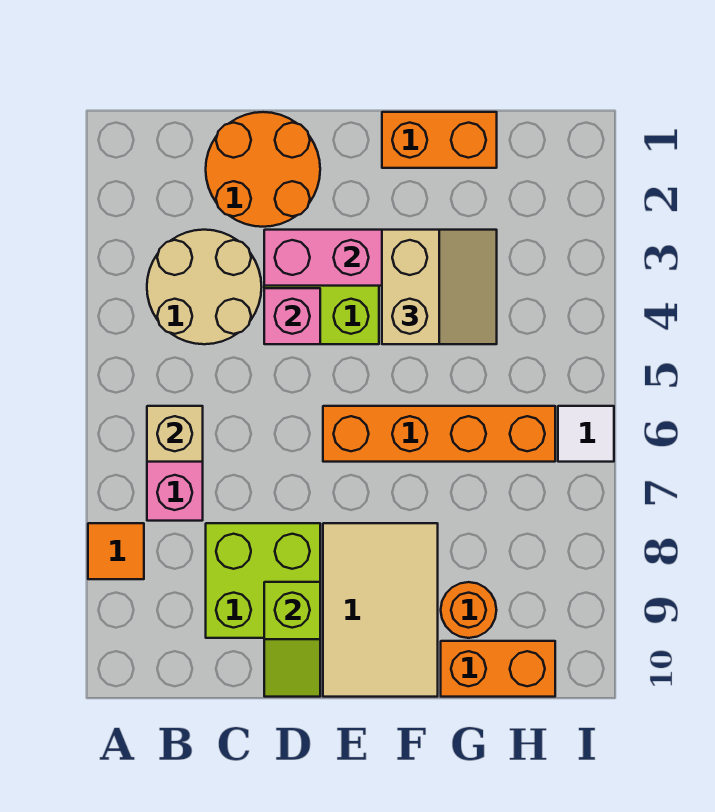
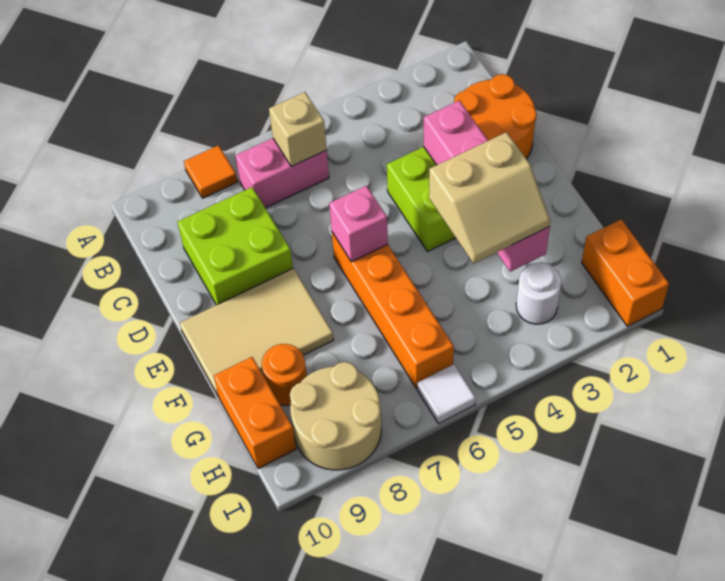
tan round brick B3:C4 level 1 -> tan round brick H8:I9 level 1
pink brick D4 level 2 -> pink brick E6 level 2
lime slope D9:D10 level 2 top 9 -> none
orange brick F1:G1 level 1 -> orange brick H1:I1 level 1
none -> white round brick H3 level 1

